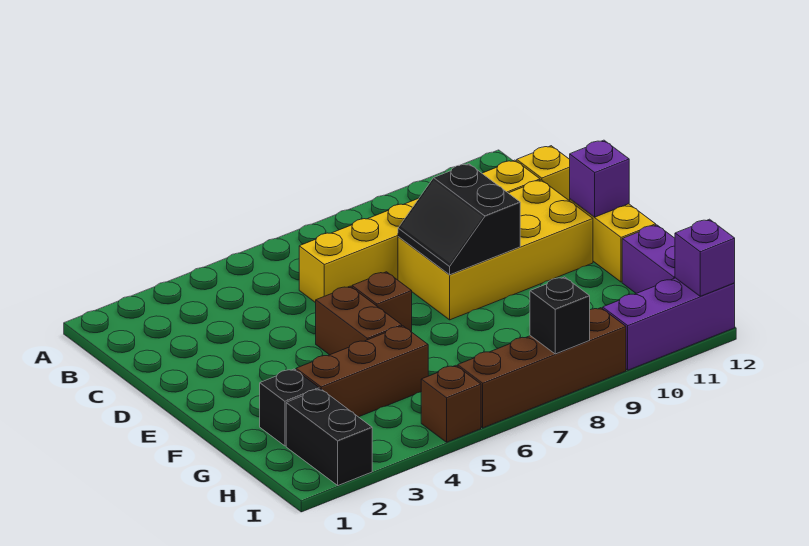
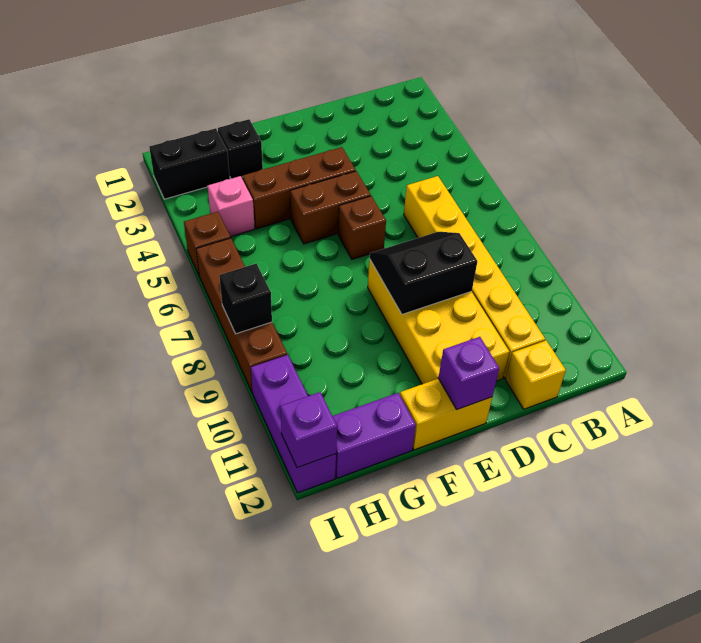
brown brick G3:G5 level 1 -> brown brick E4:G4 level 1
none -> pink brick H4 level 1

